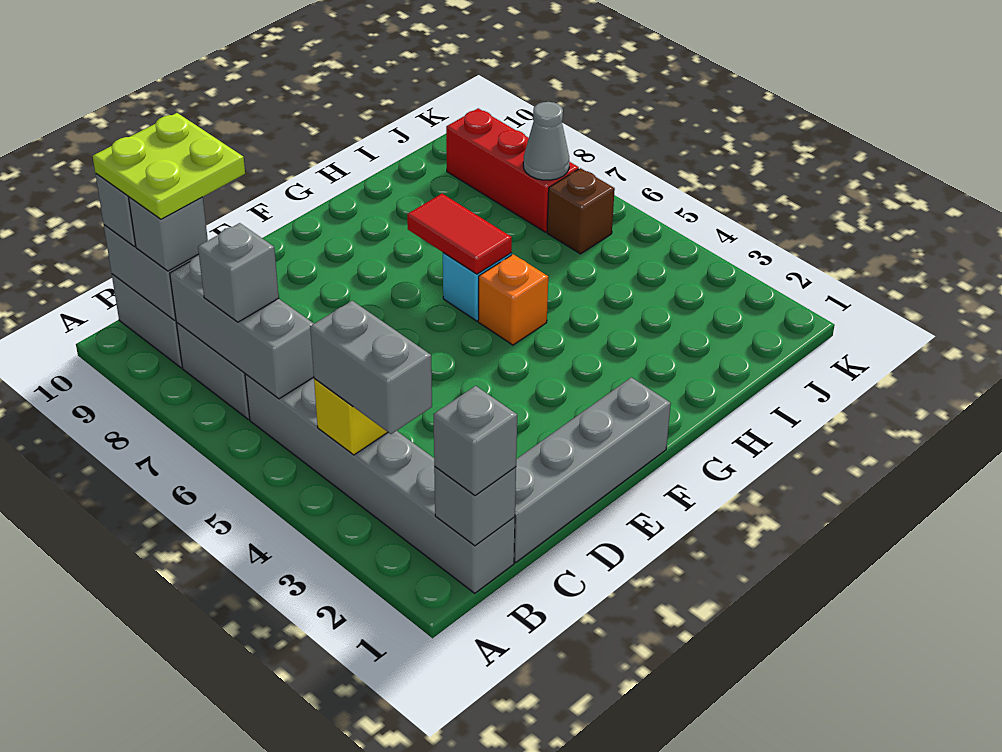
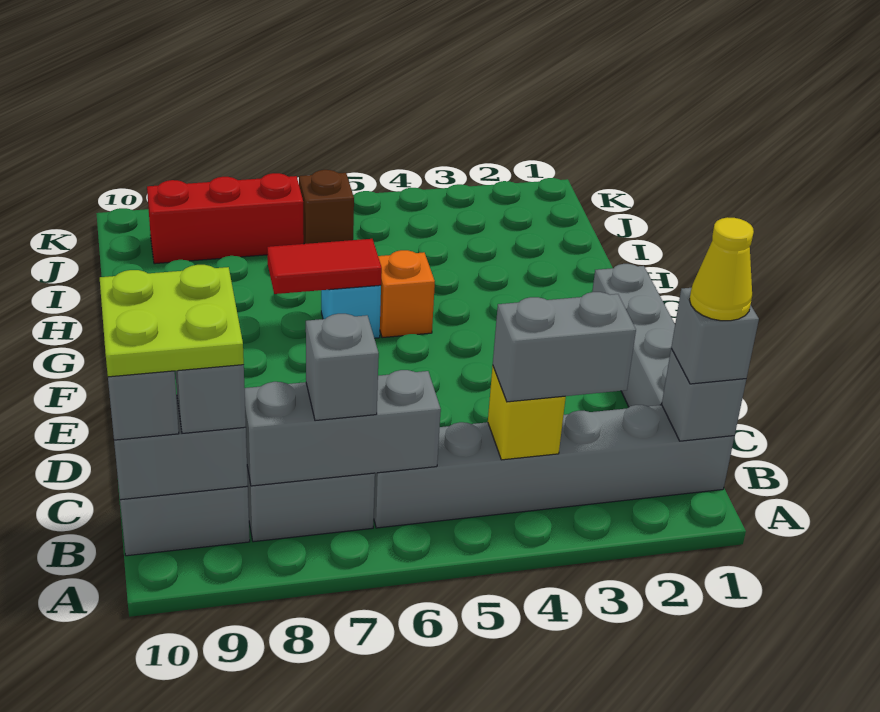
none -> yellow cone B1 level 4
grey cone J7 level 2 -> none

